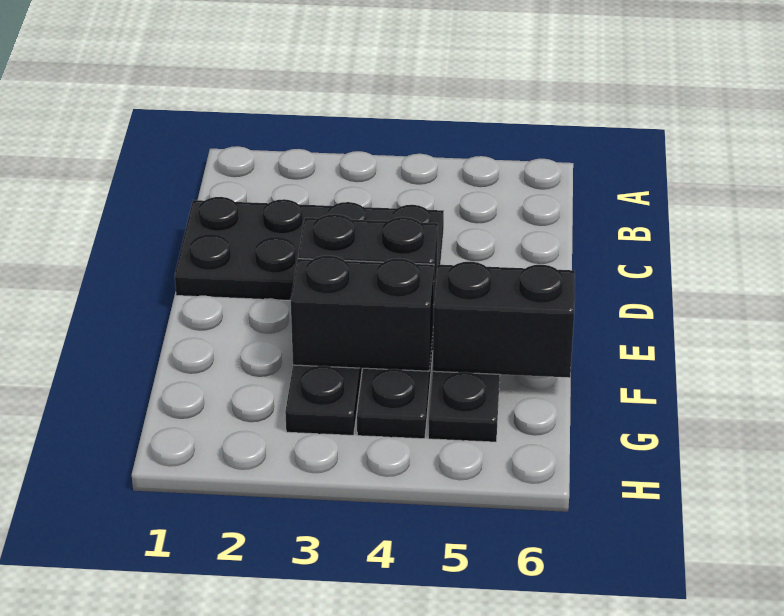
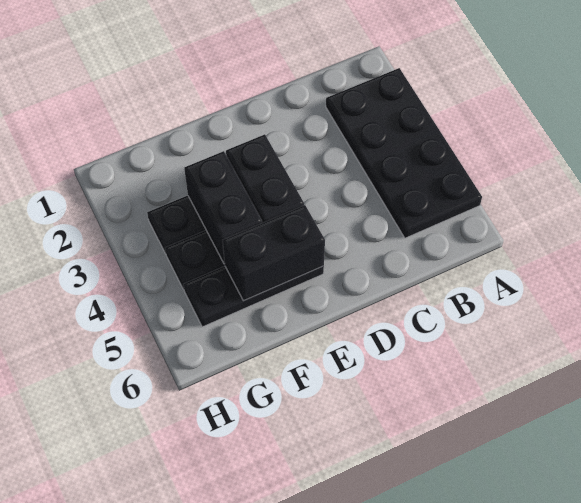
black plate C1:D4 level 1 -> black plate A2:B5 level 1
black brick F5:F6 level 2 -> black brick E5:F5 level 2

